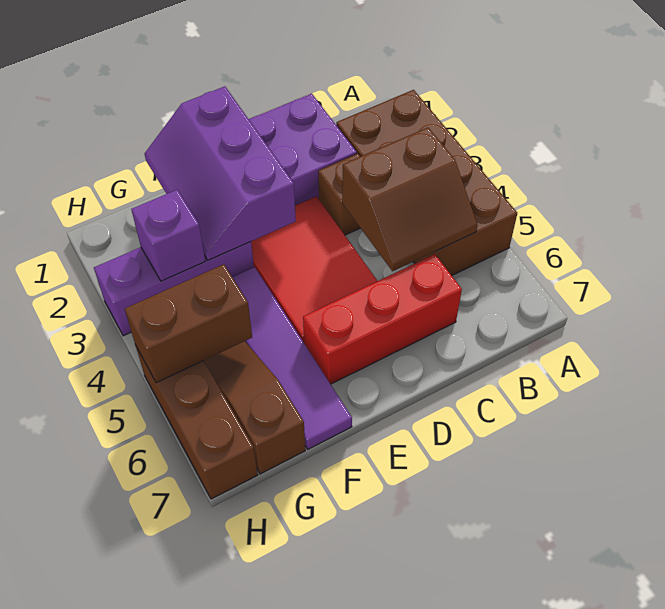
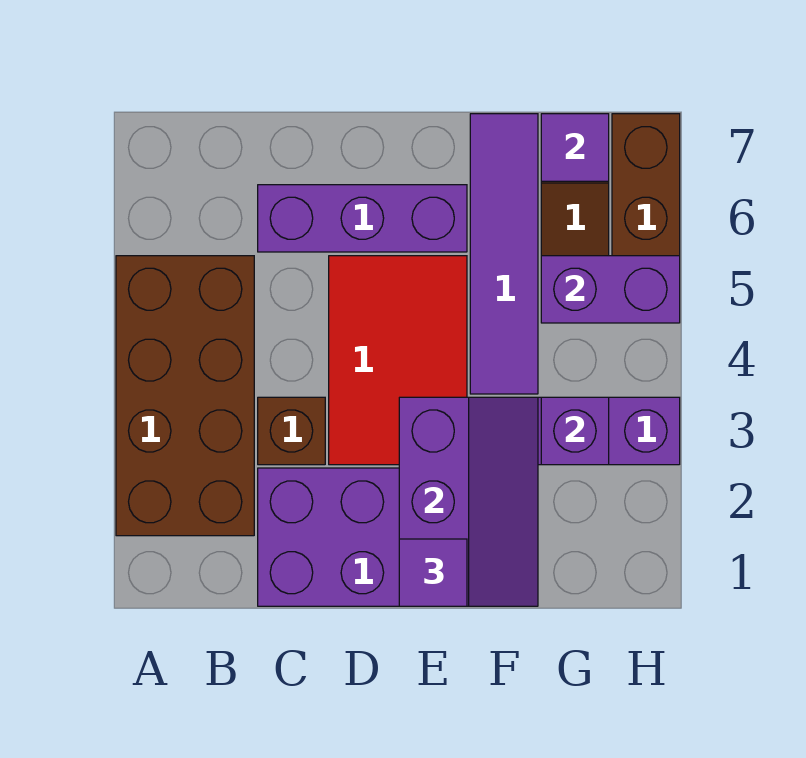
brown slope B4:C5 level 2 top 4 -> none
red brick C6:E6 level 1 -> purple brick C6:E6 level 1
none -> purple tile E1 level 3
brown brick G5:H5 level 2 -> purple brick G5:H5 level 2
none -> purple tile G7 level 2

